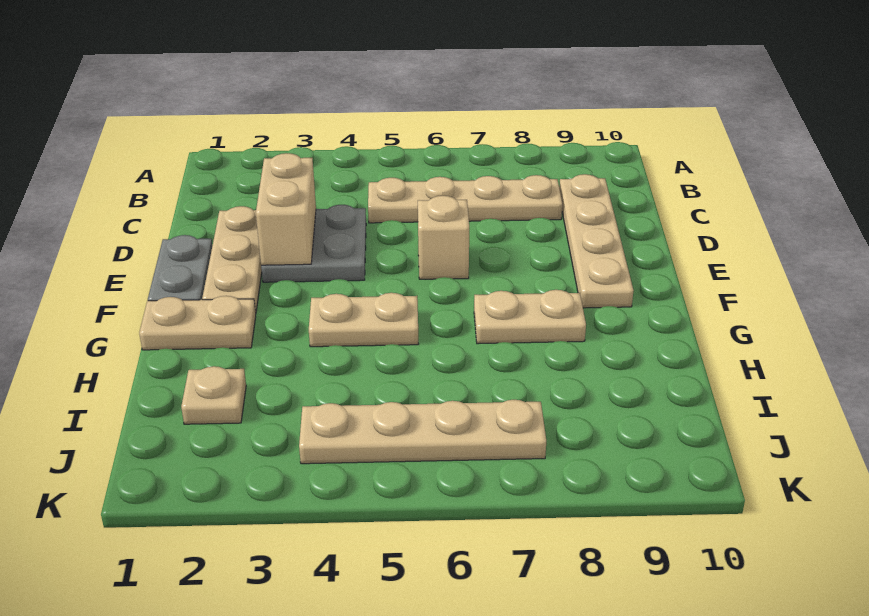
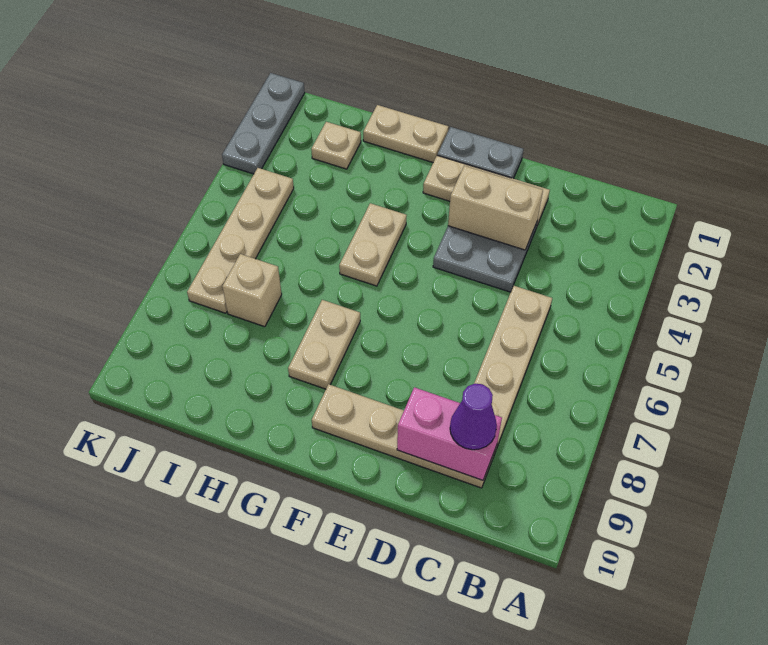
none -> pink brick C9:D9 level 2
none -> purple cone C9 level 3
tan brick E6 level 1 -> tan brick I7 level 1
tan plate G1:G2 level 1 -> tan plate G1:H1 level 1
none -> grey plate K1:K3 level 1

